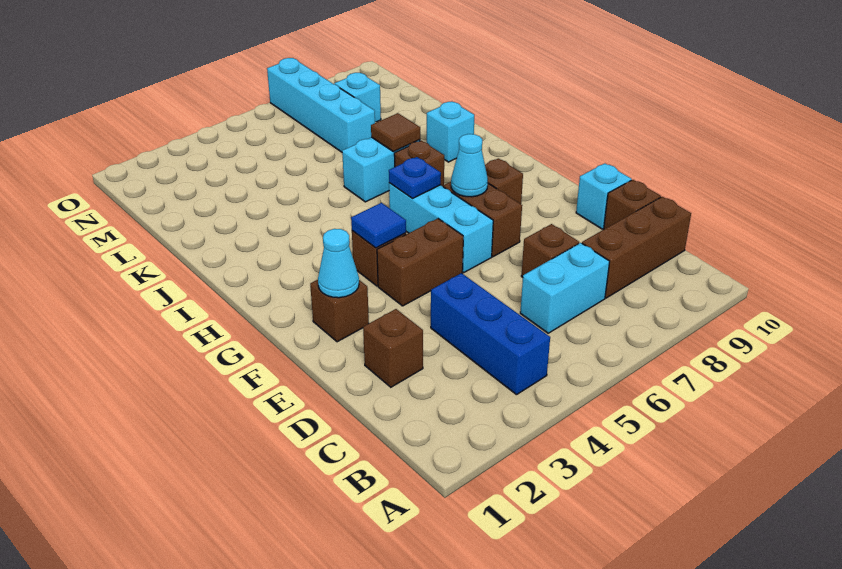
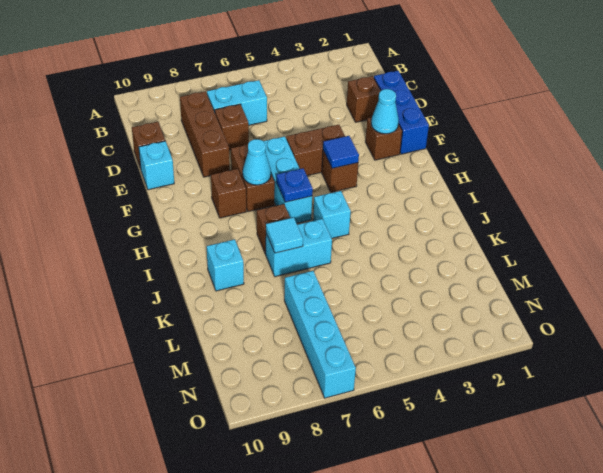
blue brick B4:D4 level 1 -> blue brick D1:F1 level 1
brown brick C8:C10 level 1 -> brown brick C8:E8 level 1
brown tile J7 level 2 -> cyan tile J7 level 2
cyan brick M8 level 1 -> cyan brick I5 level 1

